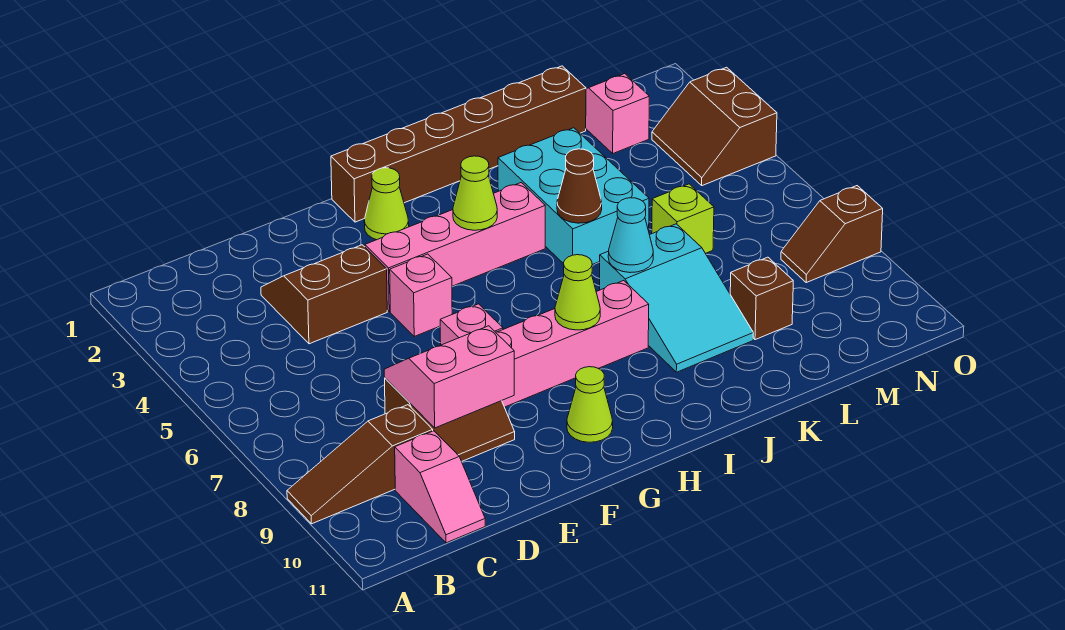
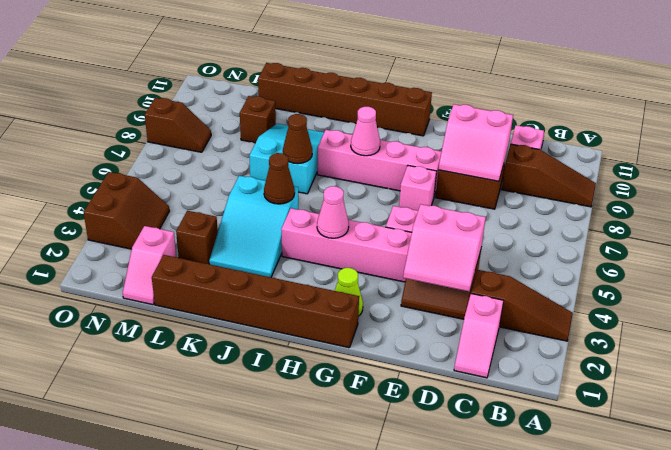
none -> brown slope A3:C3 level 1 top C
none -> pink slope C1:C2 level 1 top 2
none -> pink slope D3:E4 level 2 top 4
lime cone G10 level 1 -> none
none -> brown brick G11:L11 level 1
lime cone H4 level 2 -> pink cone H4 level 2
lime cone H8 level 2 -> pink cone H8 level 2
cyan brick J3:K5 level 1 -> cyan slope J3:K5 level 1 top 5
cyan cone J7 level 2 -> brown cone J7 level 2
none -> brown brick L3 level 1
lime brick L6 level 1 -> none

